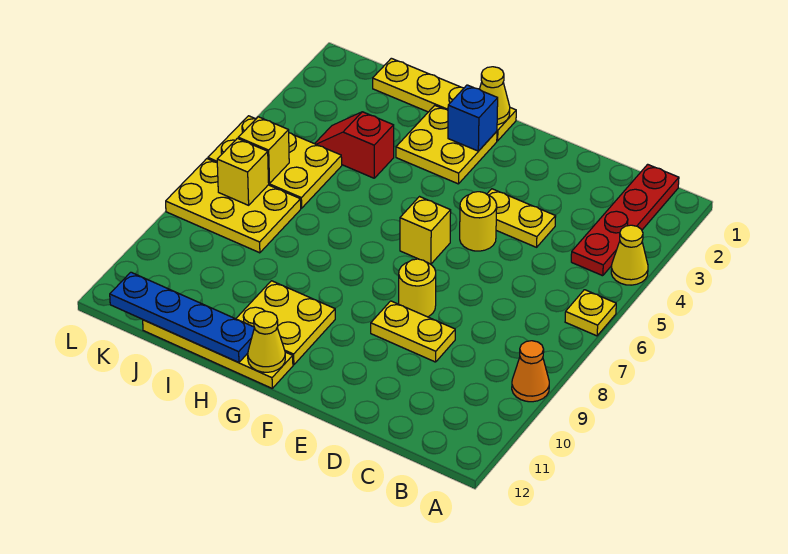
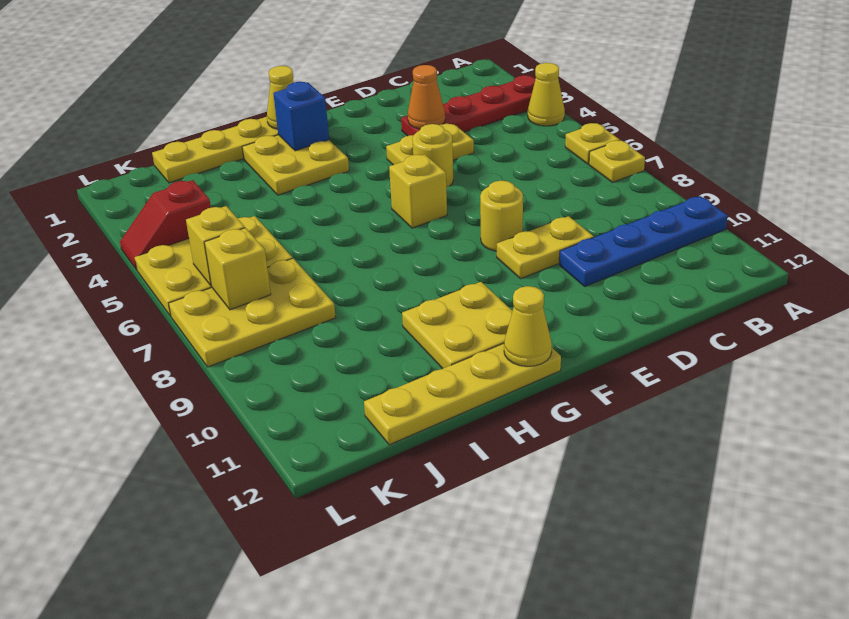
none -> yellow plate A7 level 1
orange cone A9 level 1 -> orange cone D3 level 2
red plate B1:B4 level 1 -> red plate A3:D3 level 1
blue plate H12:K12 level 2 -> blue plate A10:D10 level 1
red slope I4:J4 level 1 top I -> red slope K4:L4 level 1 top K

